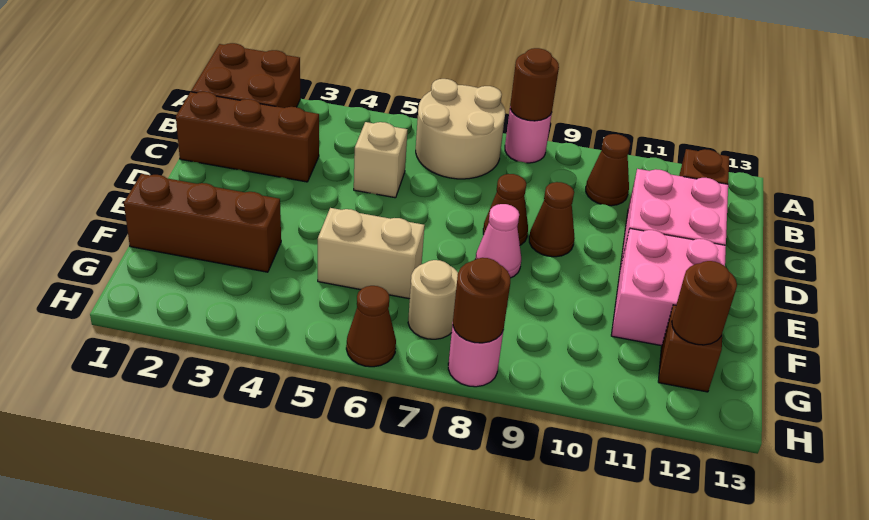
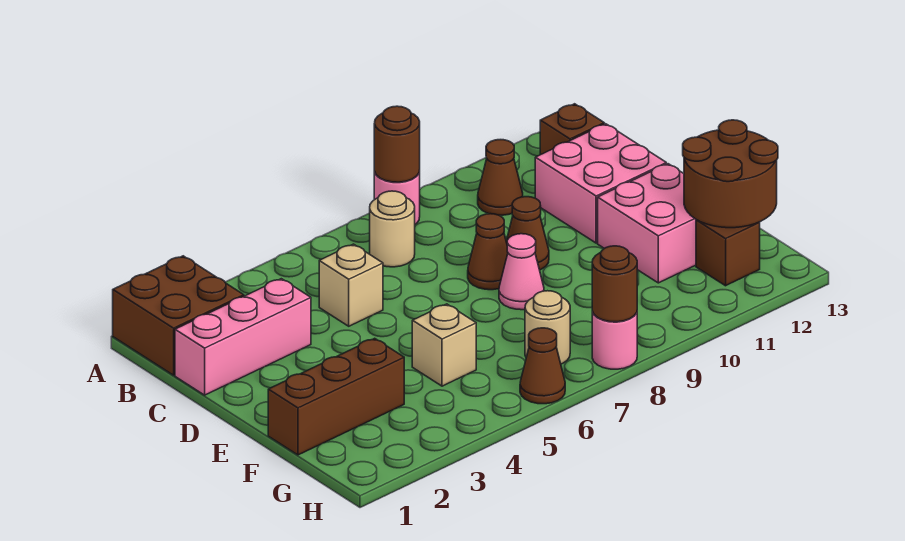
tan round brick A6:B7 level 1 -> tan round brick B7 level 1
brown brick C1:C3 level 1 -> pink brick C1:C3 level 1
tan brick F5:F6 level 1 -> tan brick F5 level 1
brown round brick G12 level 2 -> brown round brick F12:G13 level 2

